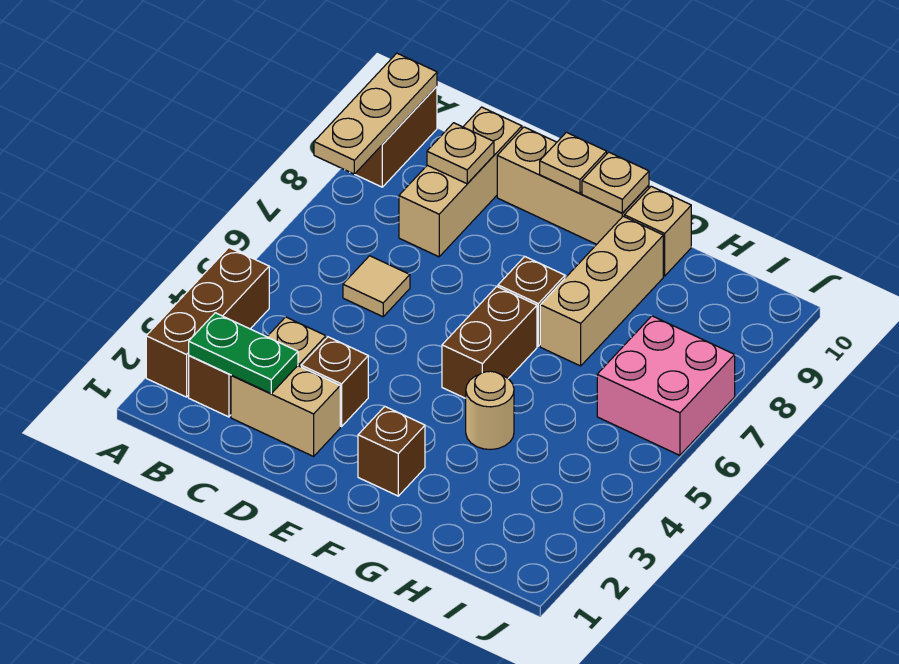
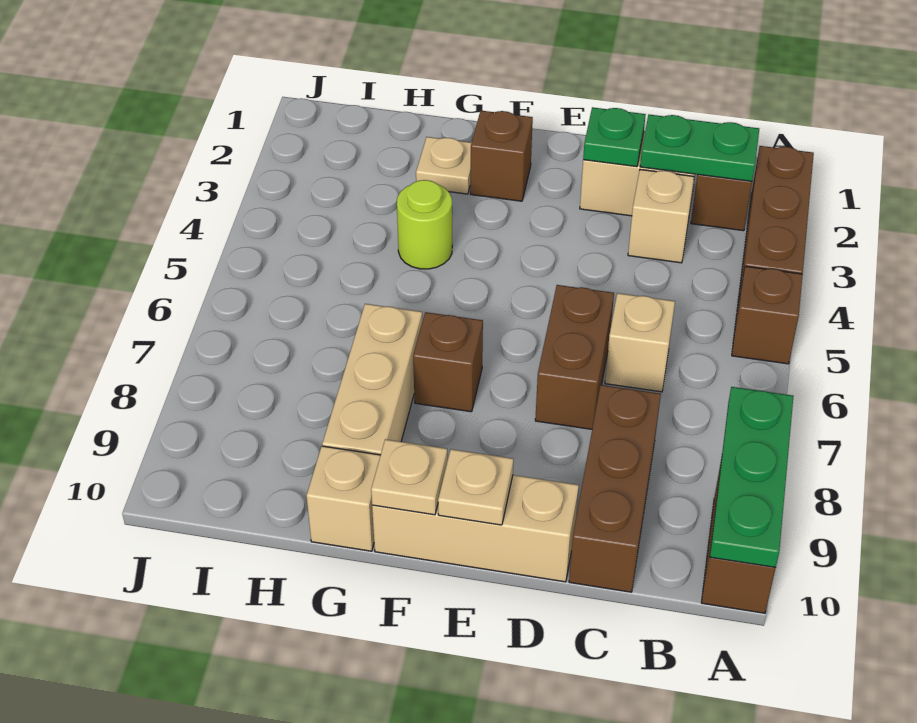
tan plate A8:A10 level 2 -> green plate A8:A10 level 2
tan tile C6 level 1 -> tan brick C6 level 1
tan brick C8:C10 level 1 -> brown brick C8:C10 level 1
tan plate C9 level 2 -> tan plate G2 level 1
none -> green plate D2 level 2
brown brick D3 level 1 -> brown brick A5 level 1
brown brick F5:F6 level 1 -> brown brick D6:D7 level 1
tan round brick G4 level 1 -> lime round brick G4 level 1
pink brick I6:J7 level 1 -> none

